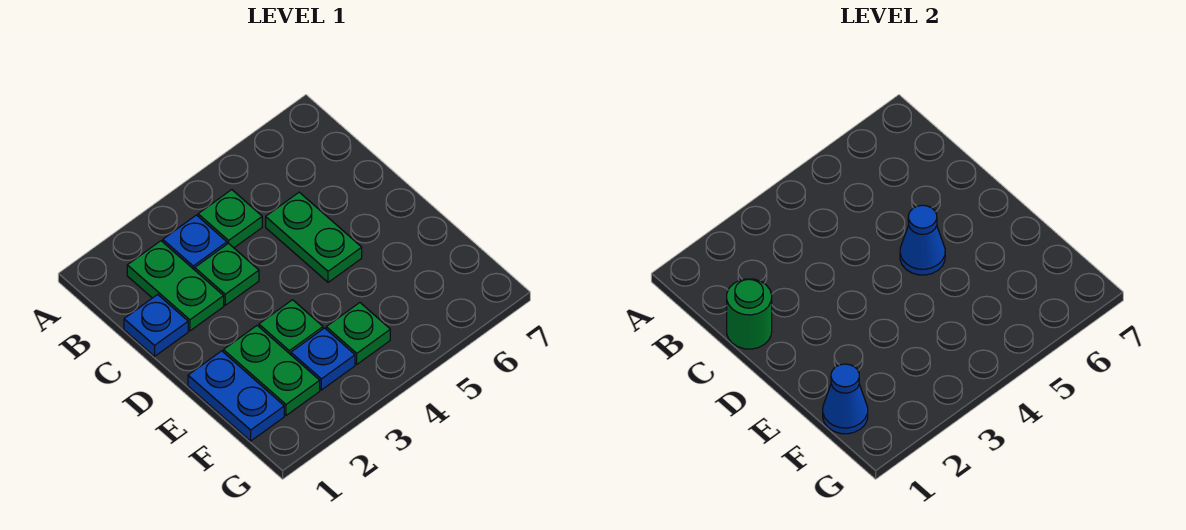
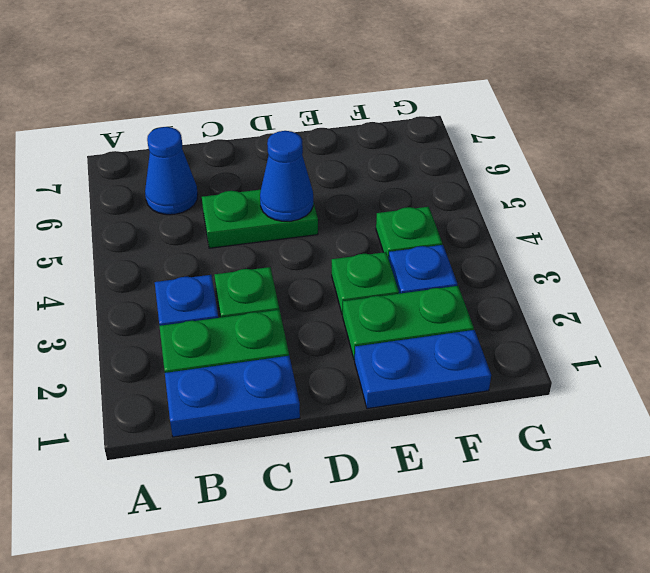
green plate B4 level 1 -> none
blue plate C1 level 1 -> blue plate B1:C1 level 1
green round brick C1 level 2 -> none
blue cone F1 level 2 -> blue cone B6 level 1

